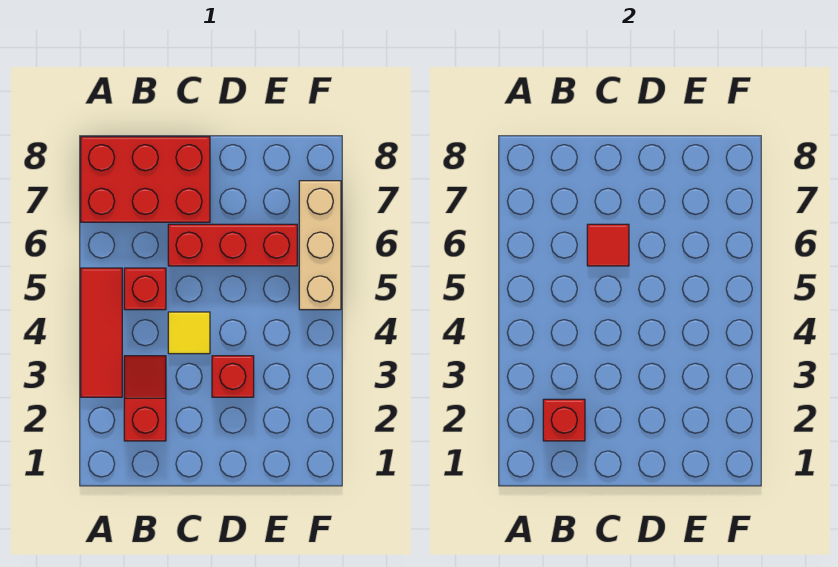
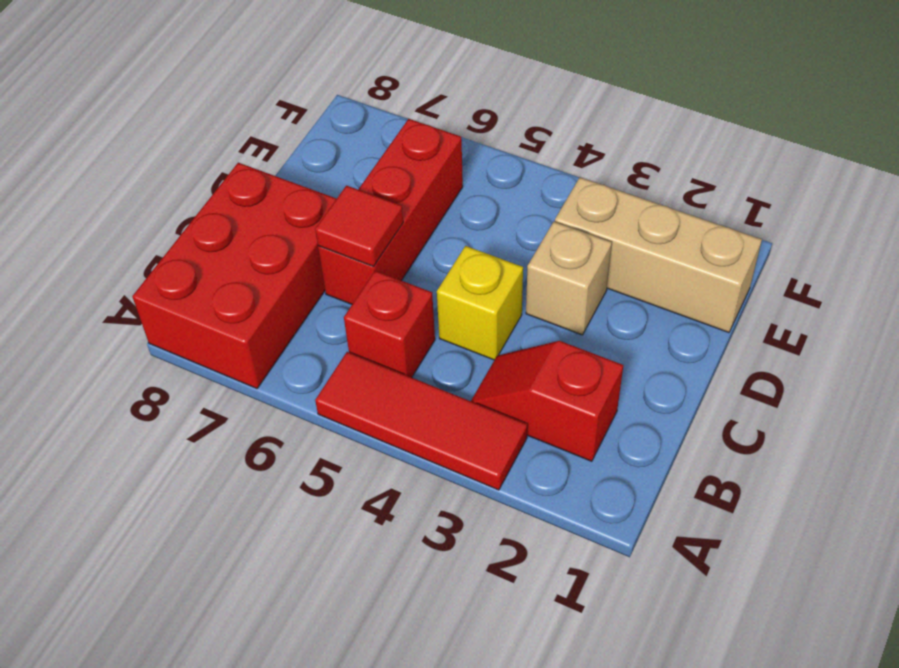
red brick B2 level 2 -> none
yellow tile C4 level 1 -> yellow brick C4 level 1
red brick D3 level 1 -> tan brick D3 level 1
tan brick F5:F7 level 1 -> tan brick E1:E3 level 1

